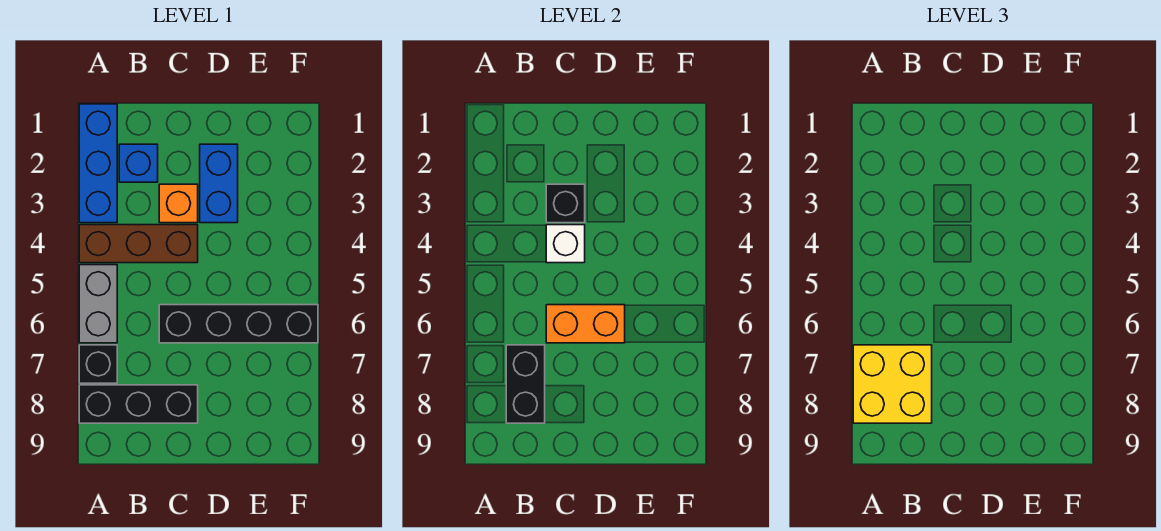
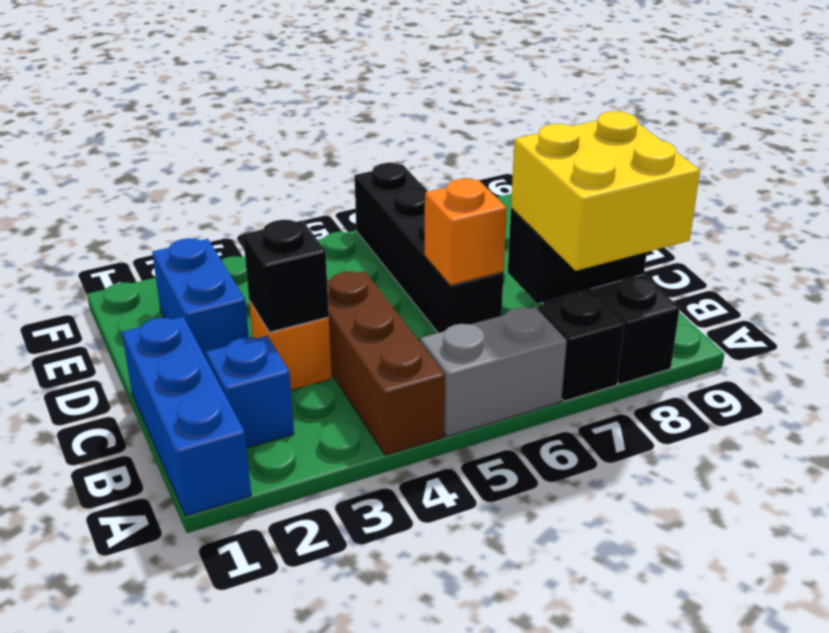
blue brick A1:A3 level 1 -> blue brick A1:C1 level 1
white brick C4 level 2 -> none
orange brick C6:D6 level 2 -> orange brick C6 level 2
blue brick D2:D3 level 1 -> blue brick D2:E2 level 1

